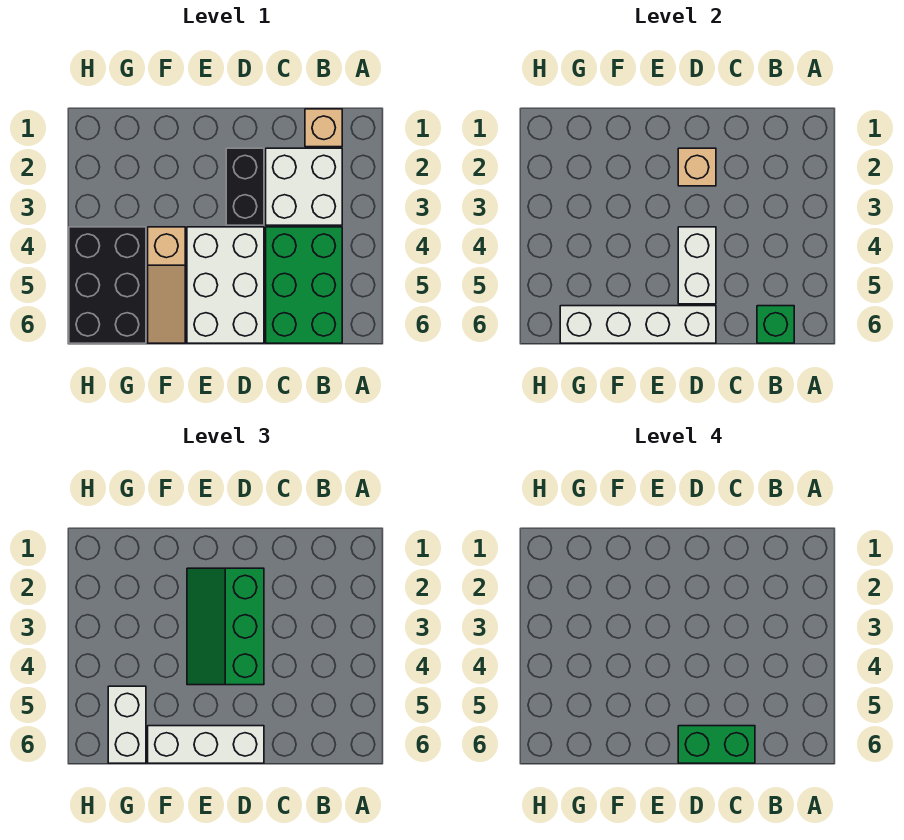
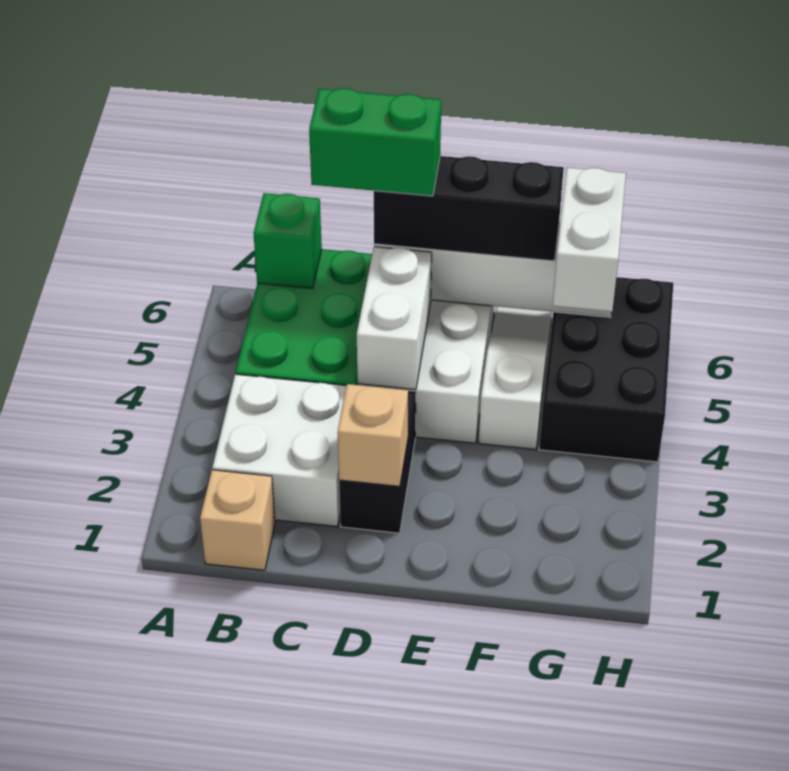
green slope D2:E4 level 3 top D -> none
white brick D6:F6 level 3 -> black brick D6:F6 level 3
tan slope F4:F6 level 1 top 4 -> white slope F4:F6 level 1 top 4

